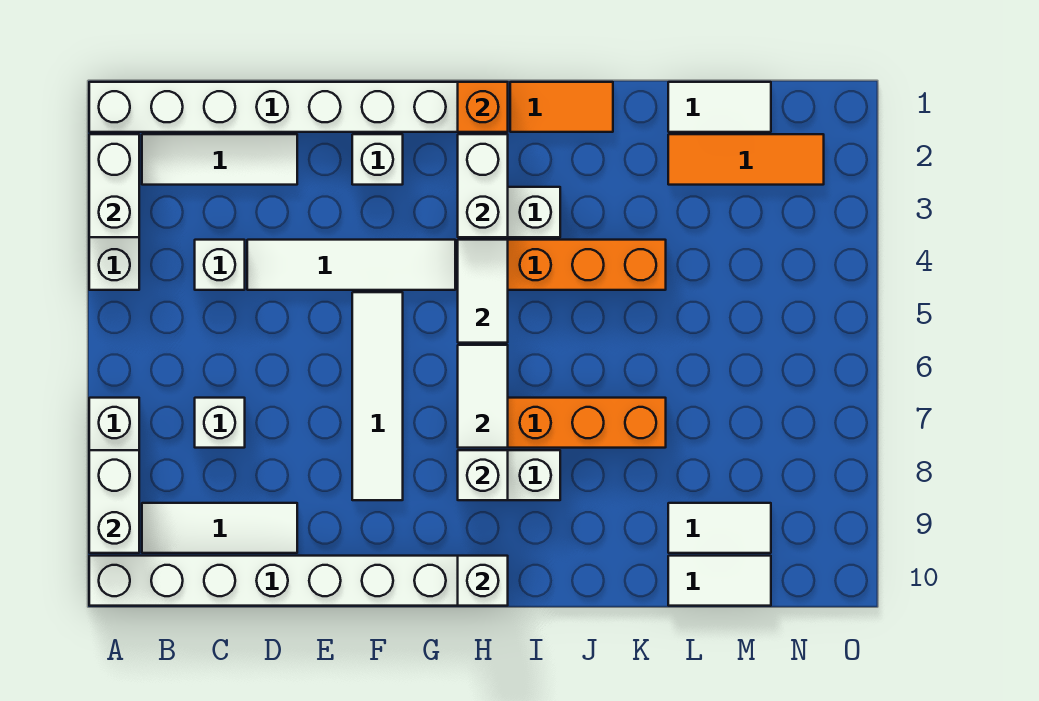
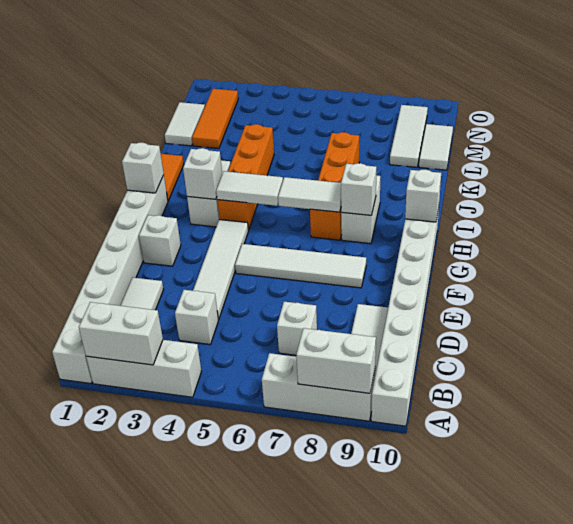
orange brick H1 level 2 -> white brick H1 level 2
white brick H2:H3 level 2 -> white brick H3 level 2
white tile L9:M9 level 1 -> white tile L9:N9 level 1

